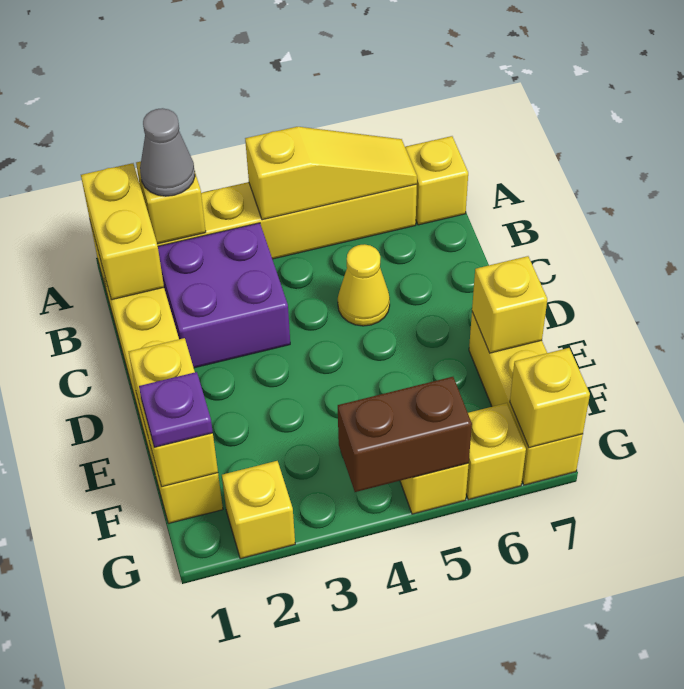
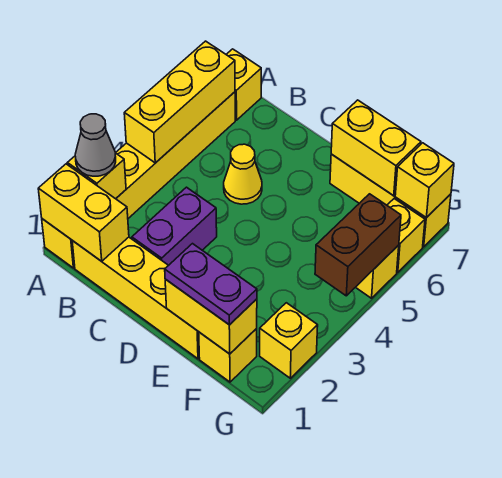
yellow slope A4:A6 level 2 top 4 -> yellow brick A4:A6 level 2
purple brick B2:C3 level 1 -> purple brick C2:C3 level 1
yellow brick E7 level 2 -> yellow brick E7:F7 level 2
purple plate F1 level 3 -> purple plate E1:F1 level 3

